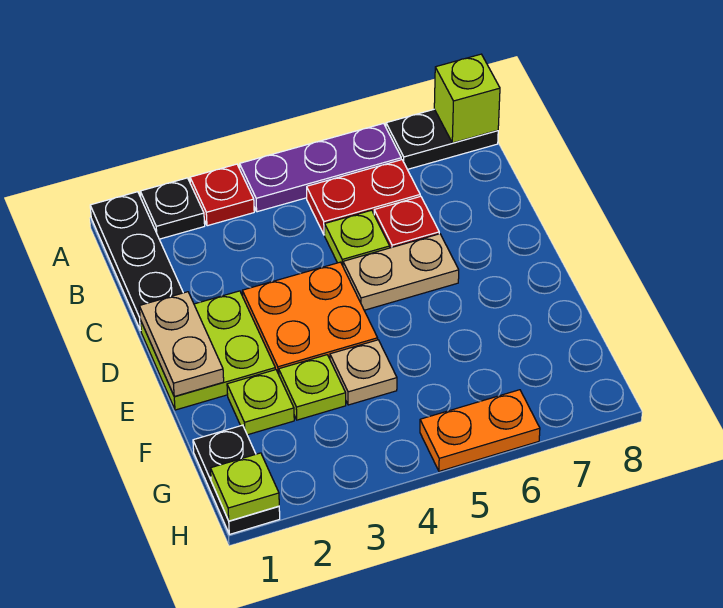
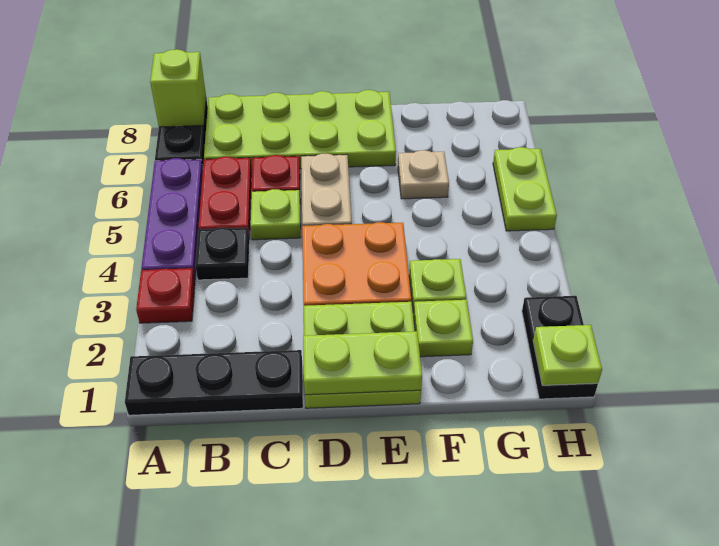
black plate A2 level 1 -> black plate B4 level 1
none -> lime plate B7:E8 level 1
tan plate D1:E1 level 2 -> lime plate D1:E1 level 2
tan plate F4 level 1 -> tan plate F6 level 1
black plate G1:H1 level 1 -> black plate H1:H2 level 1
orange plate H5:H6 level 1 -> lime plate H5:H6 level 1

